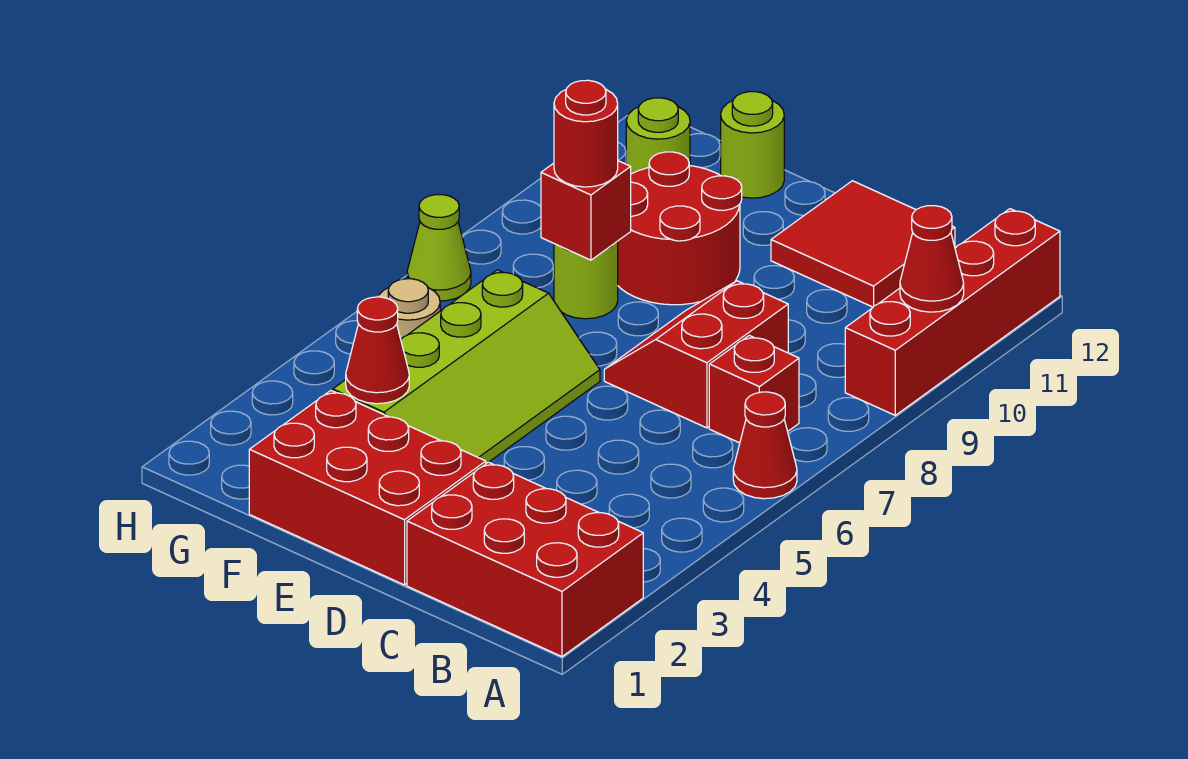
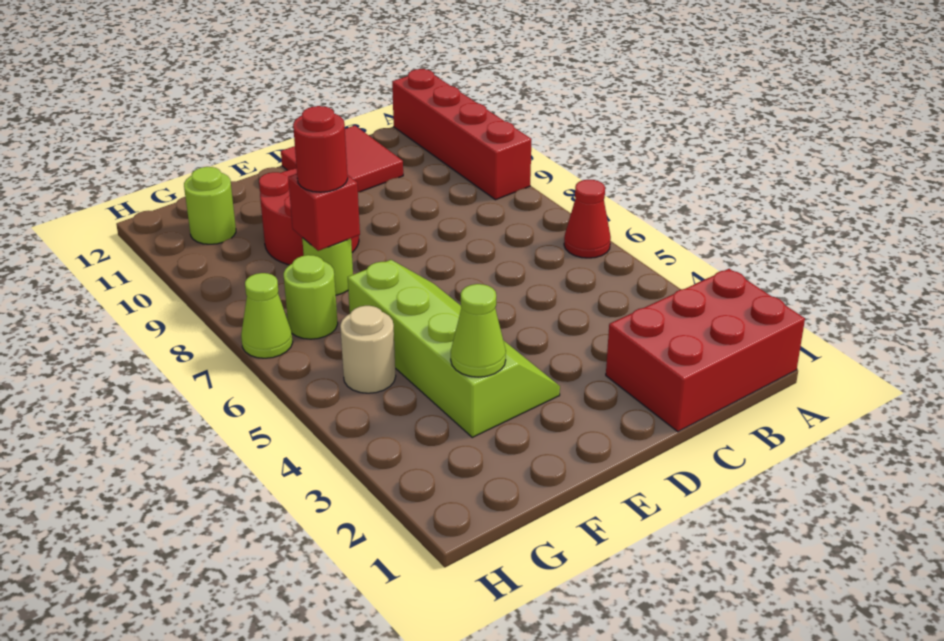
red cone A10 level 2 -> none
red brick B7 level 1 -> none
red slope C7:D8 level 1 top C -> none
red brick D1:F2 level 1 -> none
red cone F3 level 2 -> lime cone F3 level 2
lime round brick F12 level 1 -> lime round brick G7 level 1

